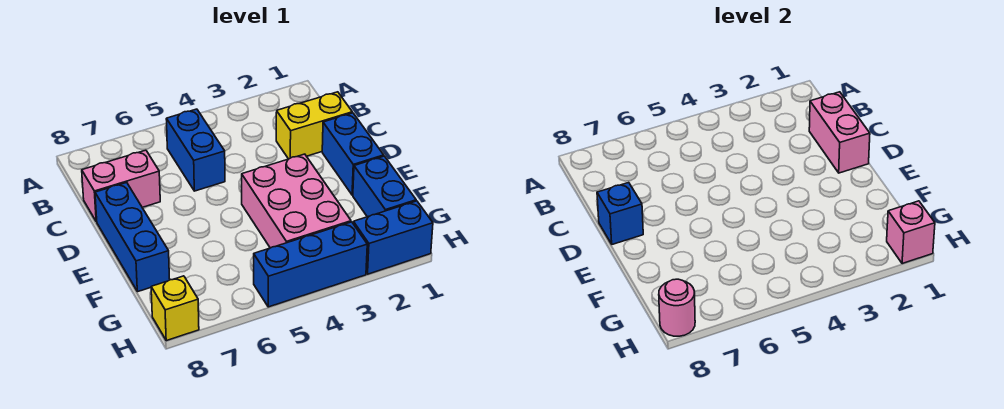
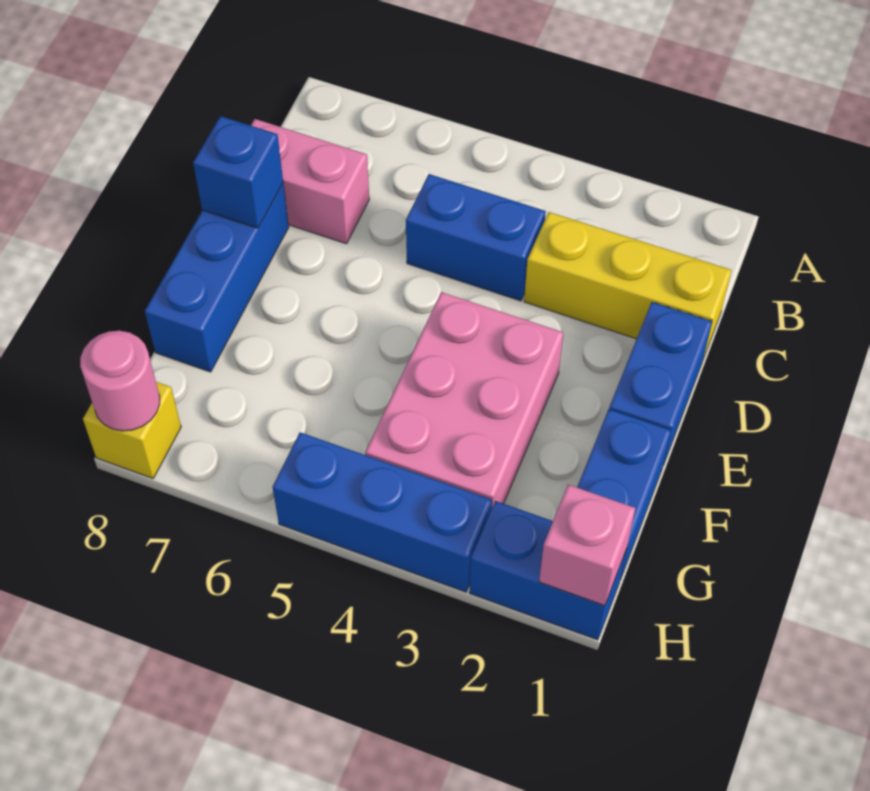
blue brick B5:C5 level 1 -> blue brick C4:C5 level 1
yellow brick C1:C2 level 1 -> yellow brick C1:C3 level 1
pink brick C1:D1 level 2 -> none

